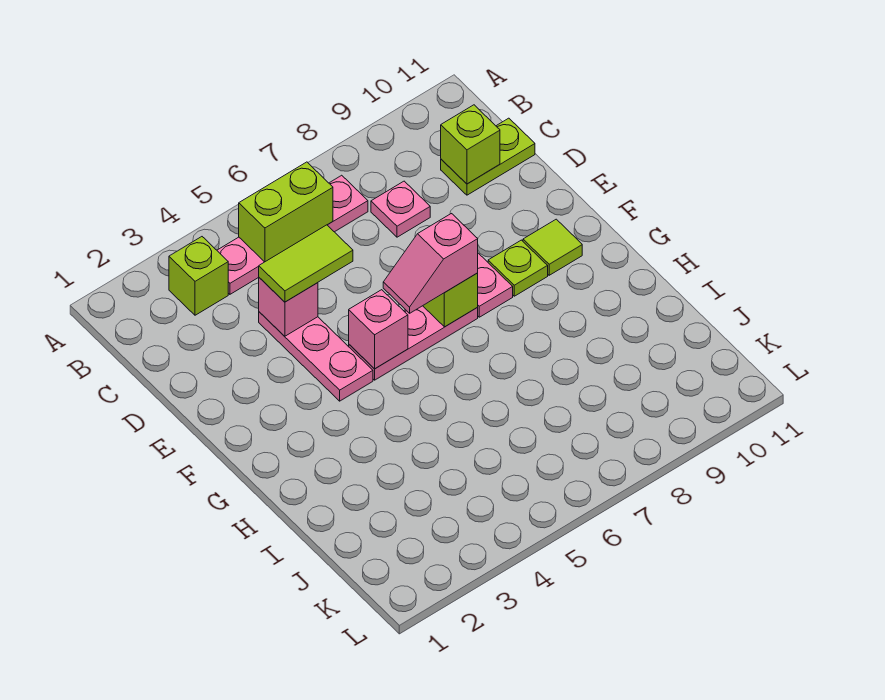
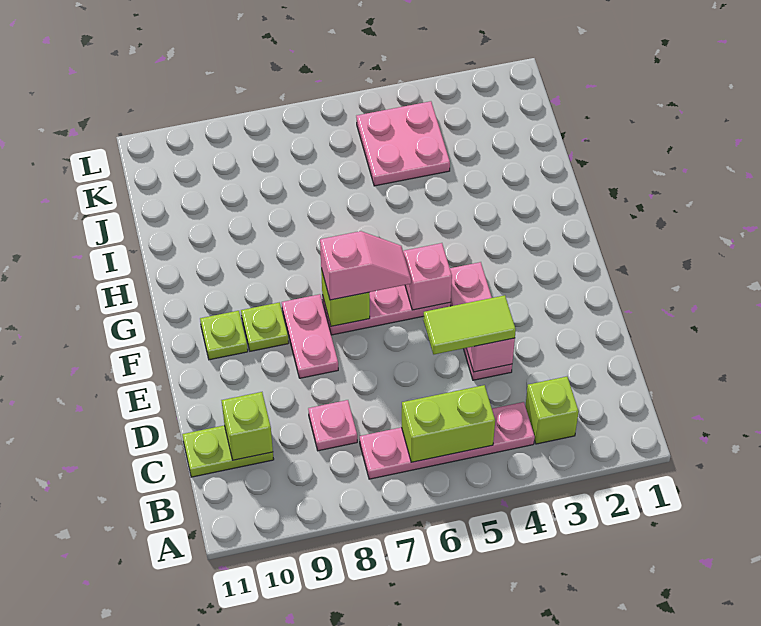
lime tile F10 level 1 -> lime plate F10 level 1
none -> pink plate J4:K5 level 1

